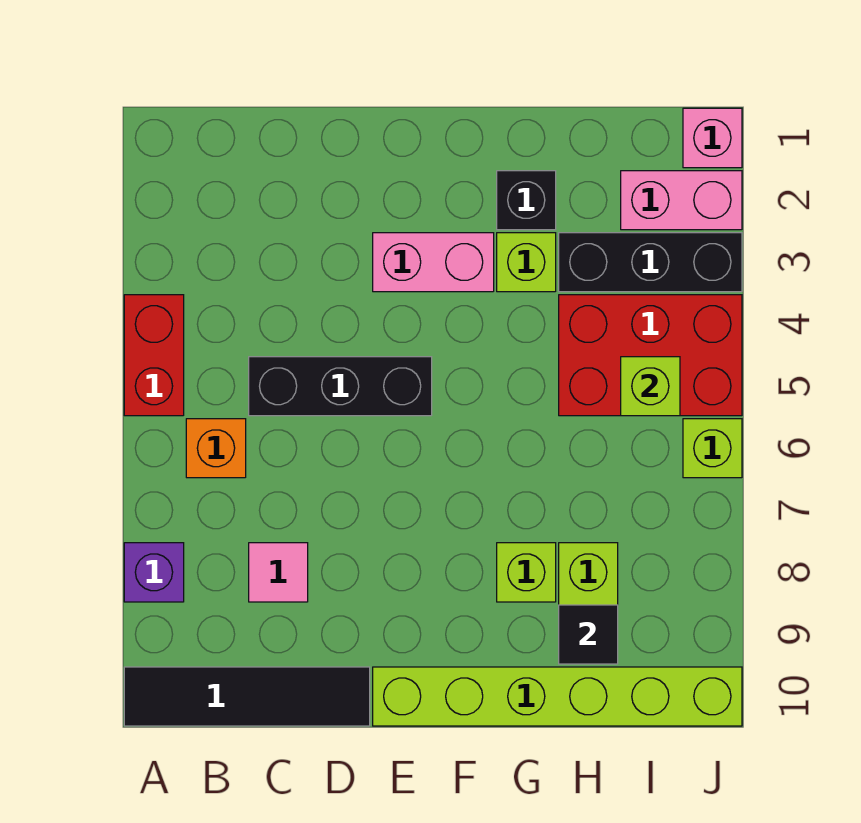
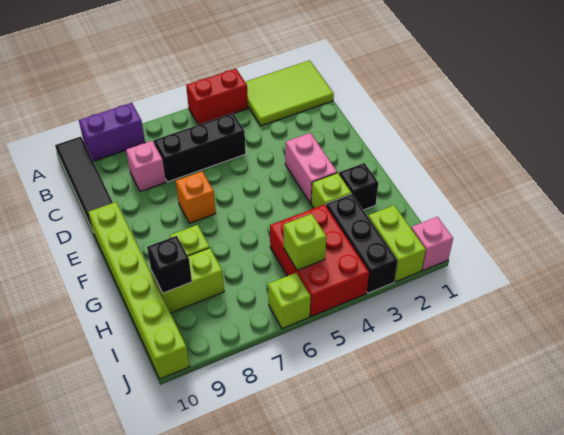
none -> lime tile A1:B3 level 1
purple brick A8 level 1 -> purple brick A8:A9 level 1
orange brick B6 level 1 -> orange brick E7 level 1
black brick C5:E5 level 1 -> black brick C5:C7 level 1
pink tile C8 level 1 -> pink brick C8 level 1
black tile H9 level 2 -> black brick H9 level 2
pink brick I2:J2 level 1 -> lime brick I2:J2 level 1

